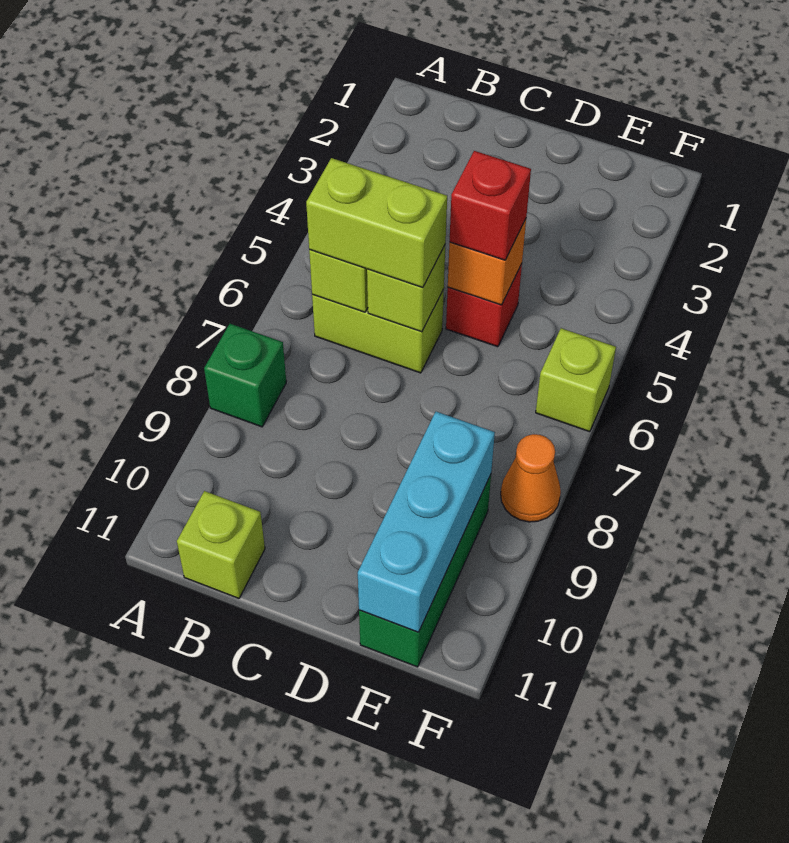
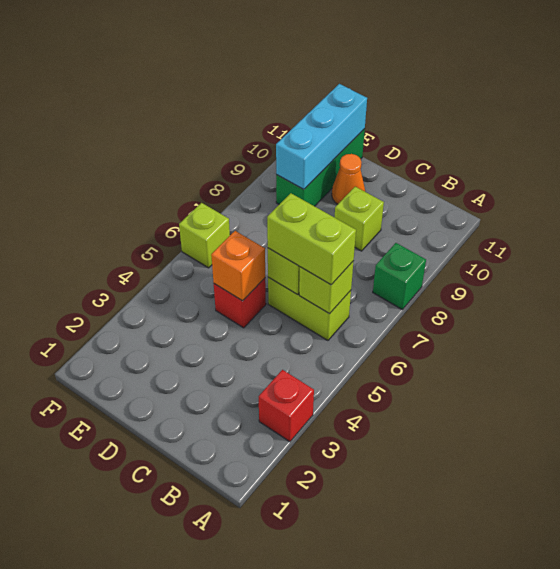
lime brick B11 level 1 -> lime brick C9 level 1
red brick D5 level 3 -> red brick A3 level 1
orange cone F8 level 1 -> orange cone D10 level 1

